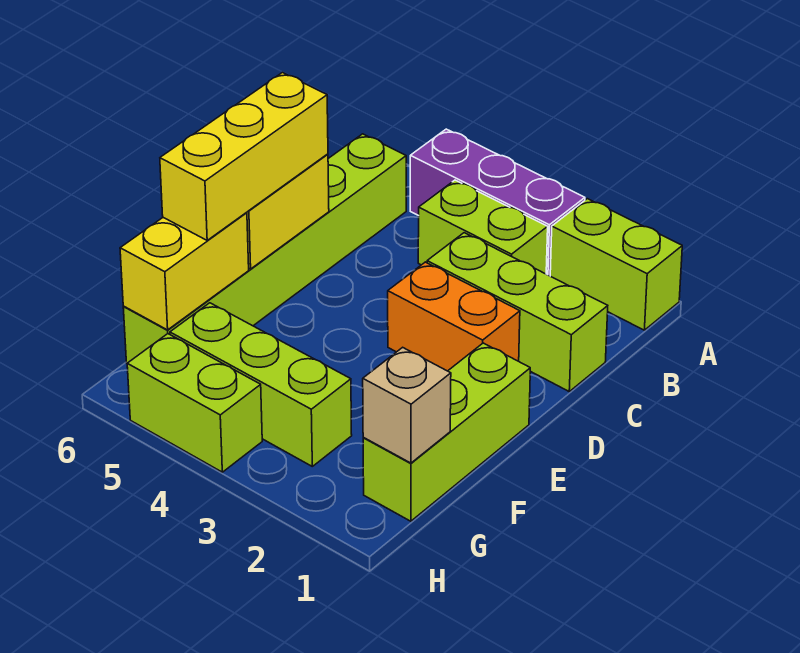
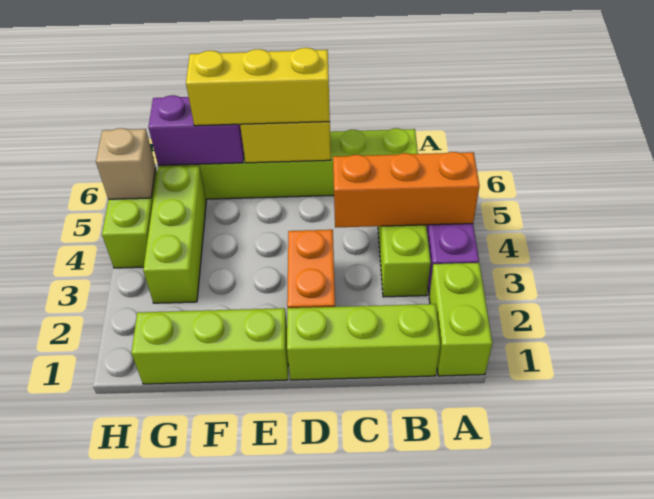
none -> orange brick A4:C4 level 2
lime brick C1:C3 level 1 -> lime brick B1:D1 level 1
yellow brick F6:G6 level 2 -> purple brick F6:G6 level 2
tan brick G1 level 2 -> tan brick H5 level 2

